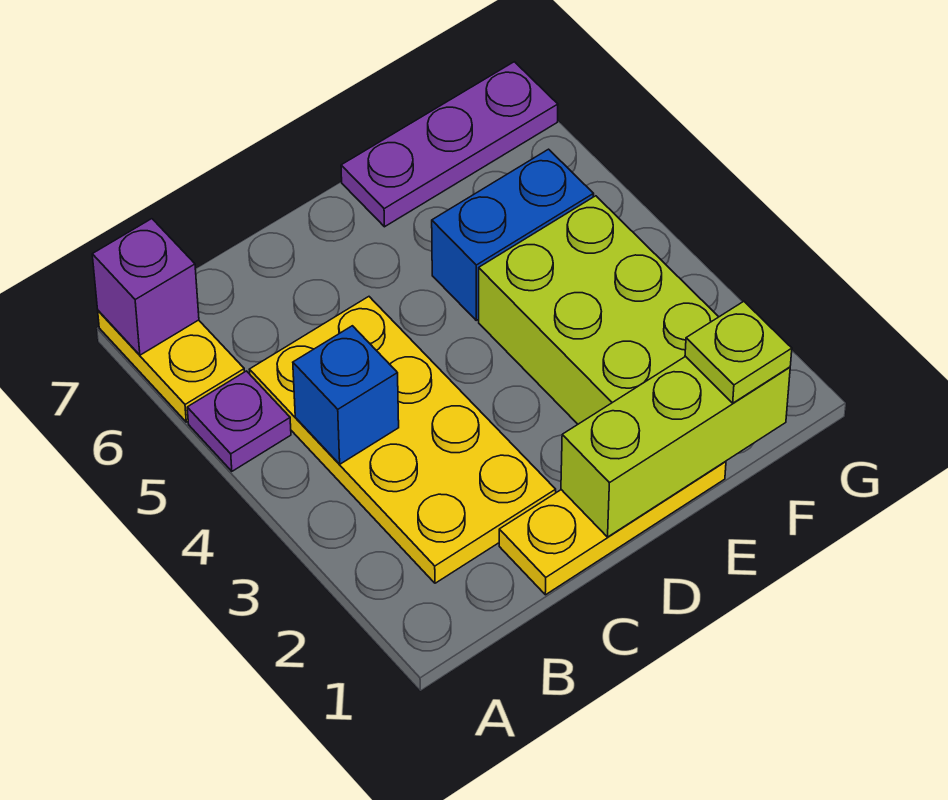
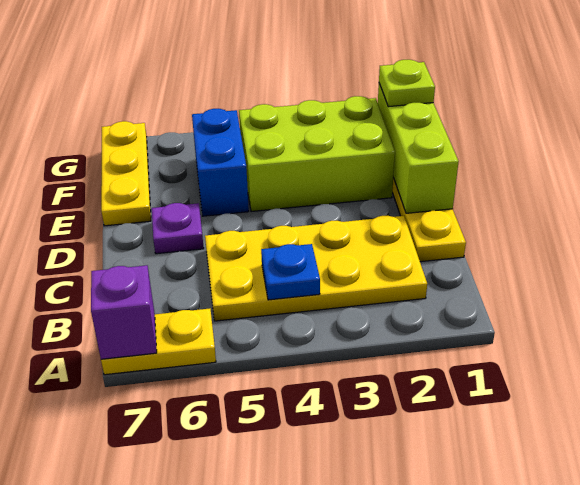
purple plate A5 level 1 -> purple plate D6 level 1
blue brick B4 level 2 -> blue plate B4 level 2
purple plate E7:G7 level 1 -> yellow plate E7:G7 level 1

